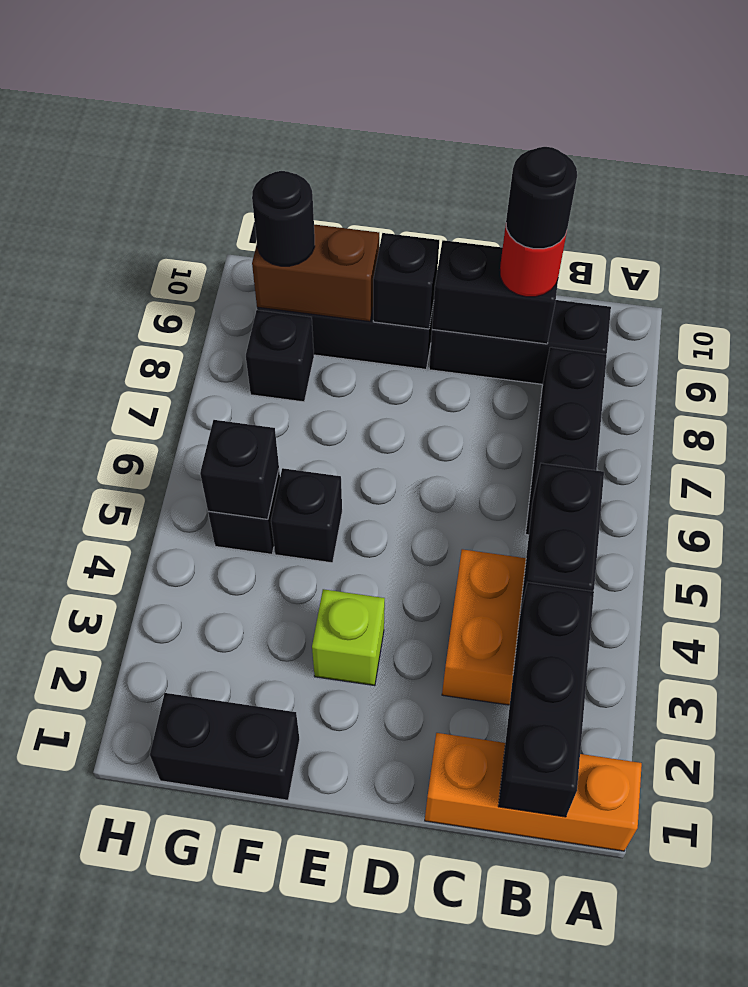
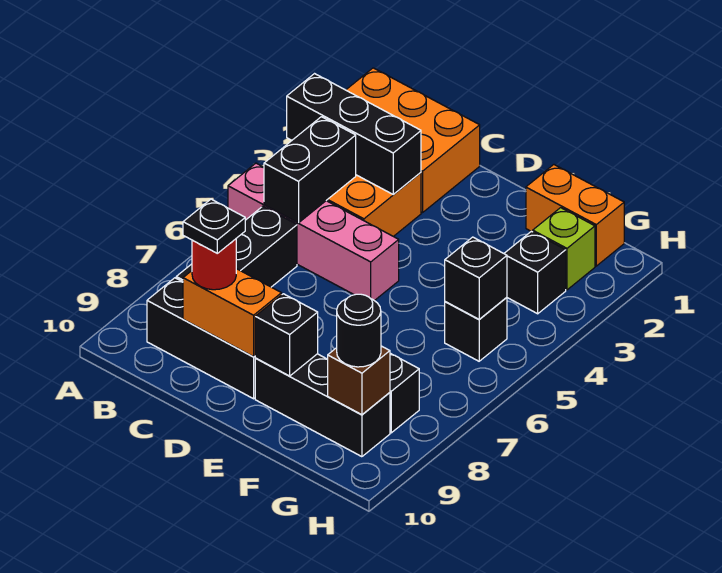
orange brick A1:C1 level 1 -> orange brick A1:C2 level 1
none -> pink brick A5:D5 level 1
black brick B1:B3 level 2 -> black brick A3:C3 level 2
black brick C9:D9 level 2 -> orange brick C9:D9 level 2
black round brick C9 level 4 -> black plate C9 level 4
lime brick E3 level 1 -> lime brick G2 level 1
black brick F1:G1 level 1 -> orange brick F1:G1 level 1
black brick F5 level 1 -> black brick G3 level 1
brown brick F9:G9 level 2 -> brown brick G9 level 2

